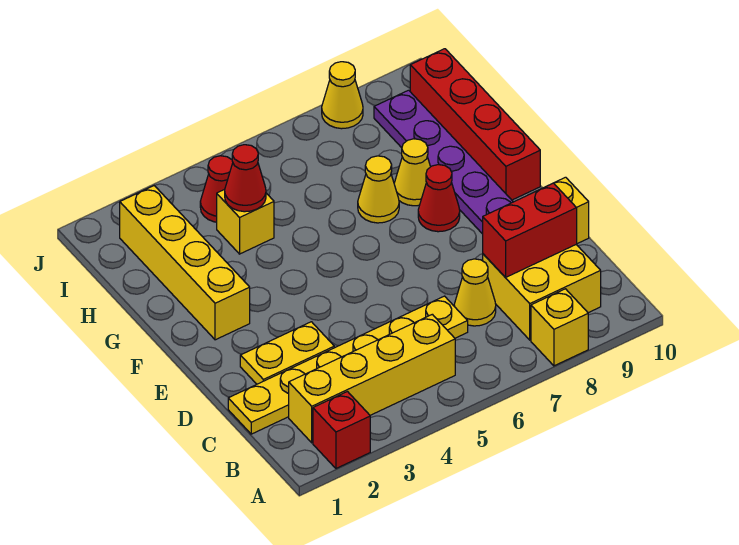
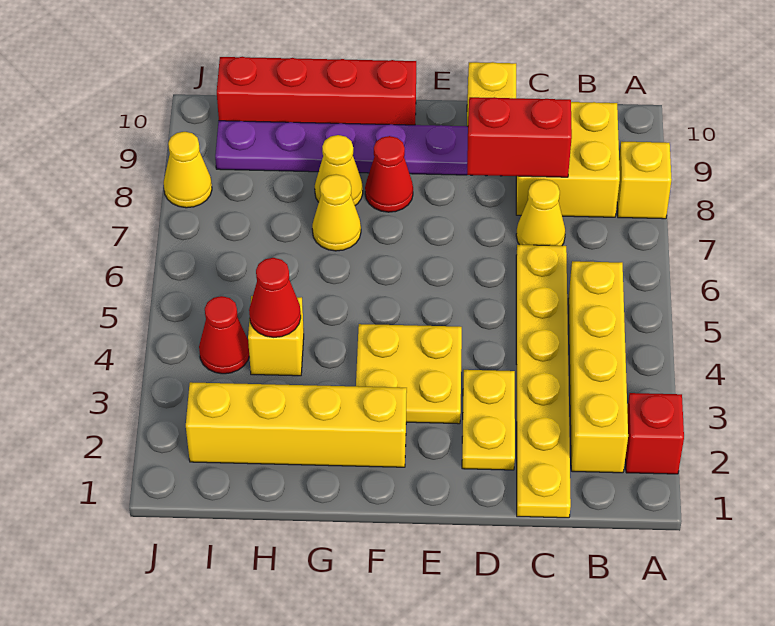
red brick C8:C9 level 2 -> red brick C8:D8 level 2
none -> yellow plate E3:F4 level 1

